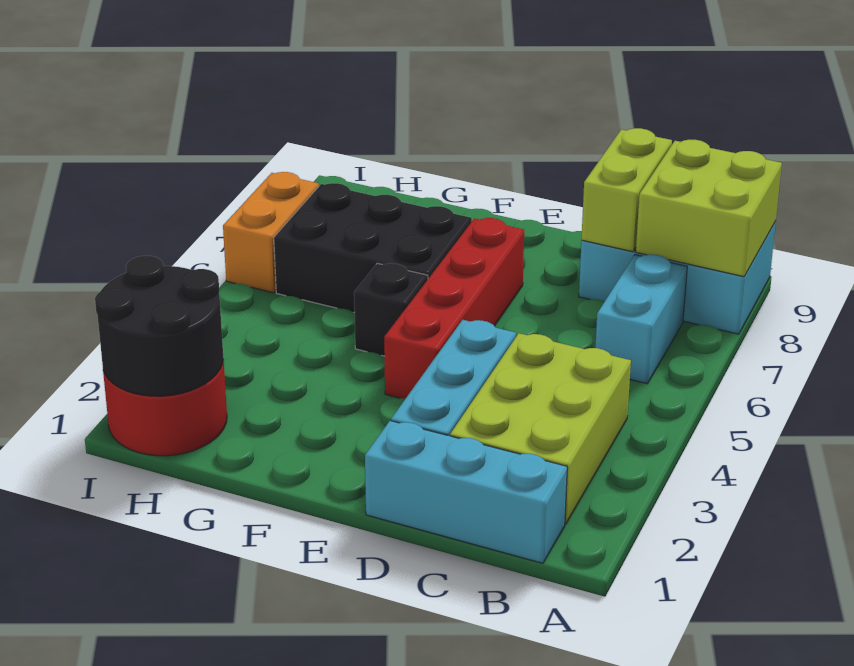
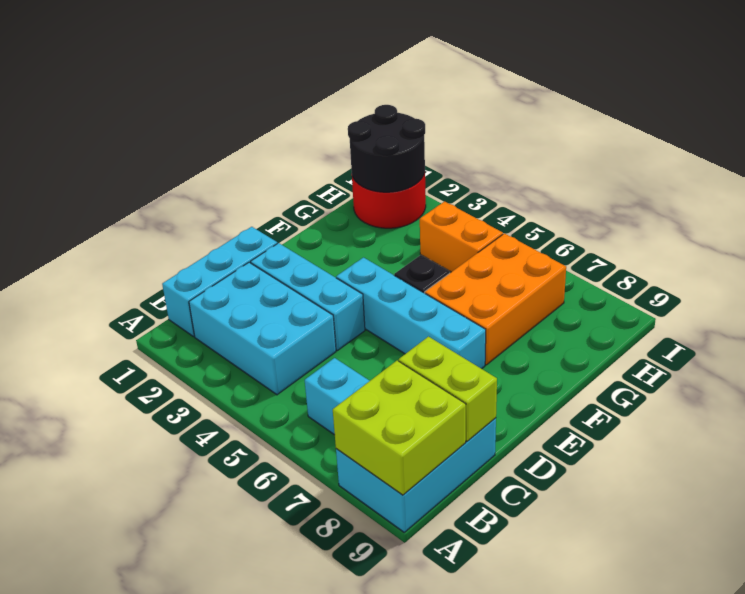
lime brick B2:C4 level 1 -> cyan brick B2:C4 level 1
red brick E4:E7 level 1 -> cyan brick E4:E7 level 1
black brick F6:H7 level 1 -> orange brick F6:H7 level 1
orange brick I6:I7 level 1 -> orange brick H4:H5 level 1

